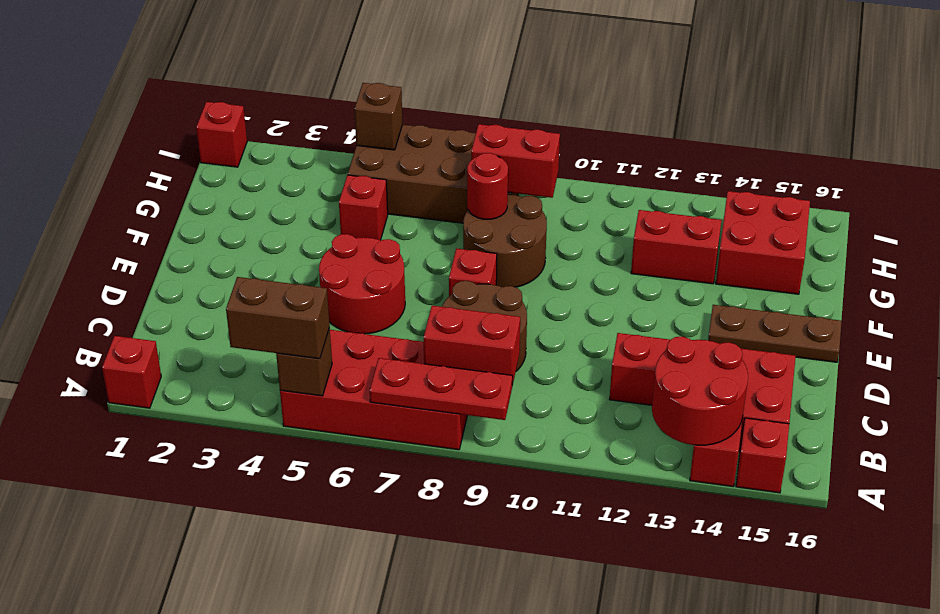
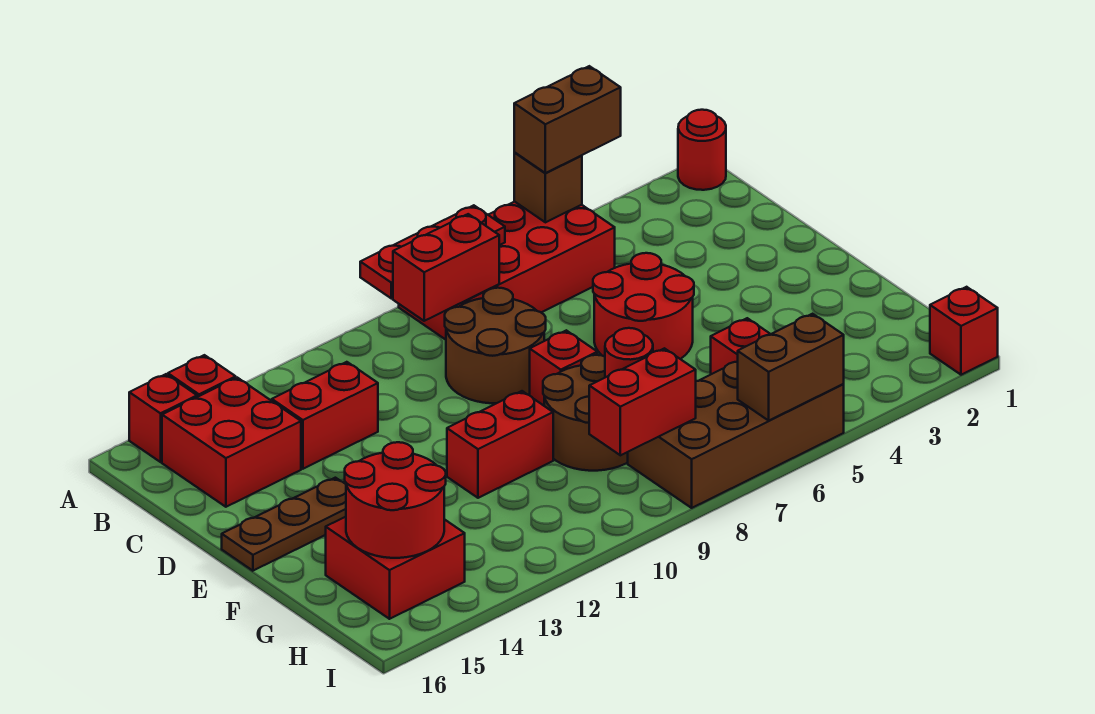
red brick A1 level 1 -> red round brick A1 level 1
red round brick A13:B14 level 2 -> red round brick G14:H15 level 2
red brick G12:G13 level 1 -> red brick F10:F11 level 1
brown brick I5 level 2 -> brown brick I5:I6 level 2

